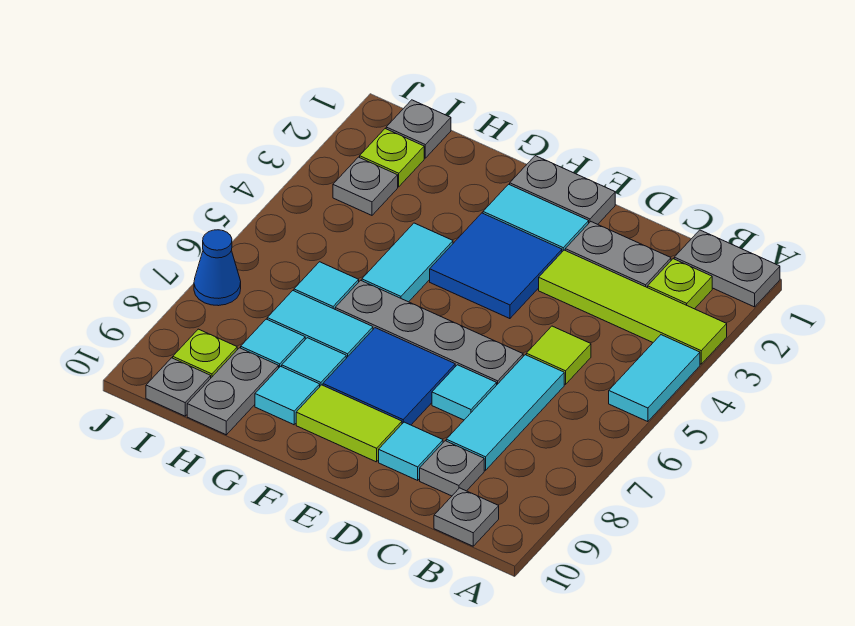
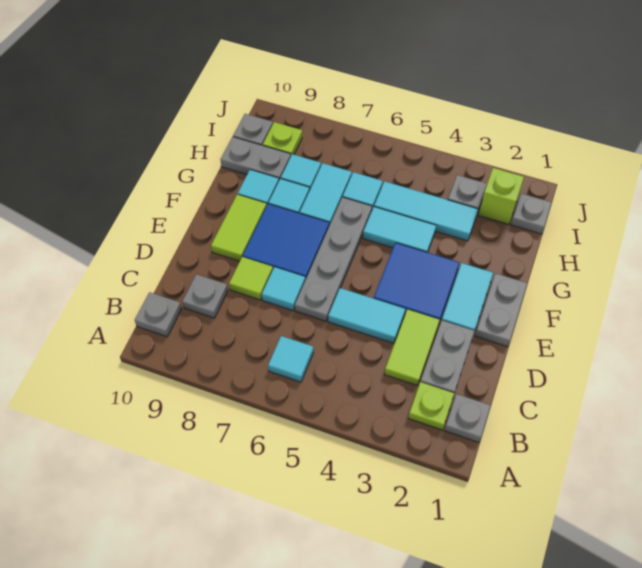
grey plate A1:B1 level 1 -> grey plate B1 level 1
lime tile A3:D3 level 1 -> lime tile C3:D3 level 1
cyan tile A4:A5 level 1 -> cyan tile D4:D5 level 1
lime tile C5 level 1 -> lime tile D8 level 1
cyan tile C6:C8 level 1 -> cyan tile H3:H5 level 1
cyan tile D9 level 1 -> cyan tile B6 level 1
lime plate I2 level 1 -> lime brick I2 level 1
blue cone J7 level 1 -> none

